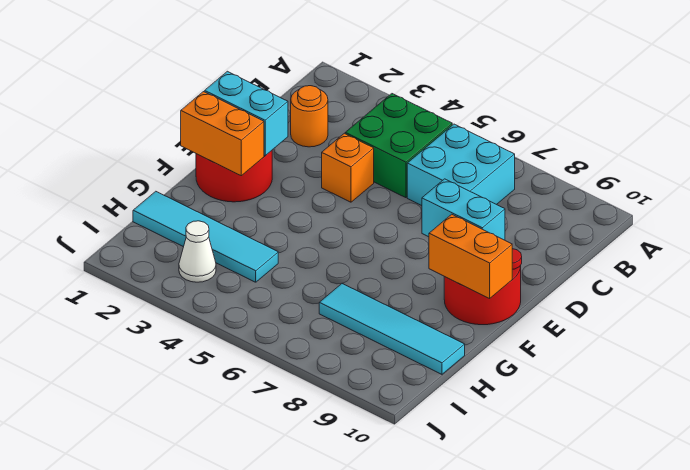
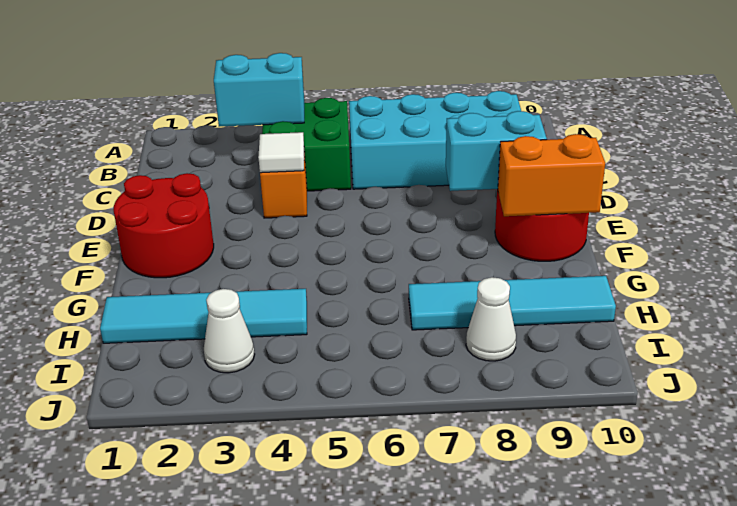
cyan brick B6:C7 level 1 -> cyan brick B6:C9 level 1
orange round brick C2 level 1 -> none
none -> white tile D4 level 2
cyan brick E1:E2 level 2 -> cyan brick B3:B4 level 2
orange brick F1:F2 level 2 -> none
none -> white cone I8 level 1

